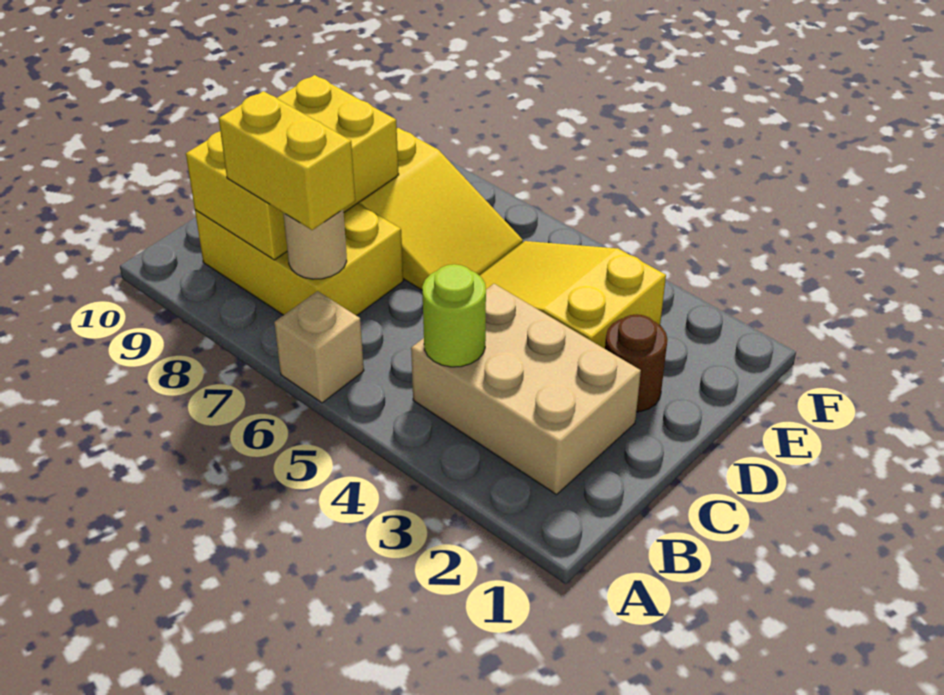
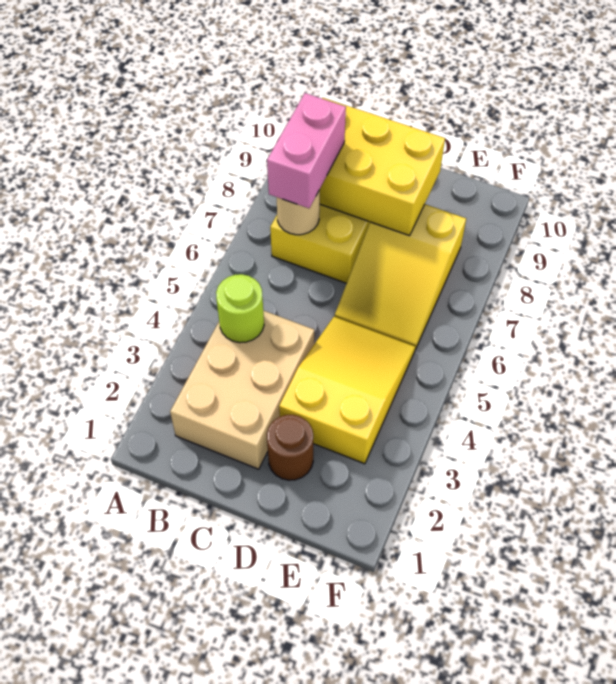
tan brick A6 level 1 -> none
yellow brick B7:B8 level 3 -> pink brick B7:B8 level 3

